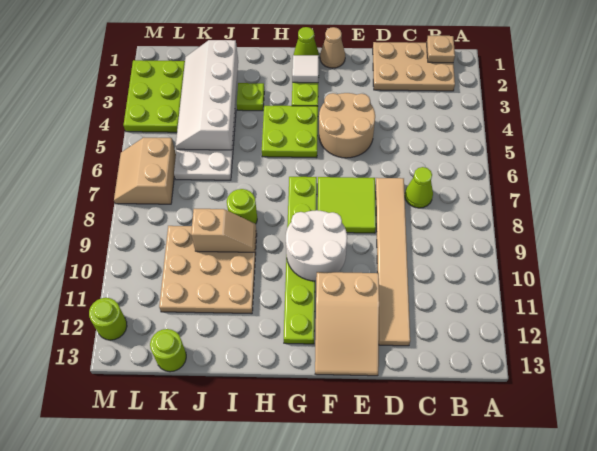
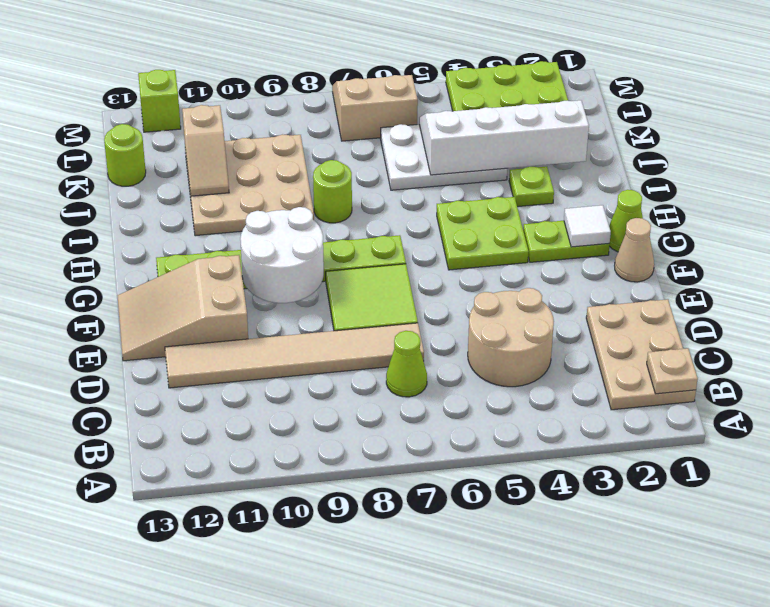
tan round brick E4:F5 level 1 -> tan round brick C4:D5 level 1
tan slope I9:J9 level 2 top J -> tan slope J11:K11 level 2 top K
lime round brick M12 level 1 -> lime brick M12 level 1

